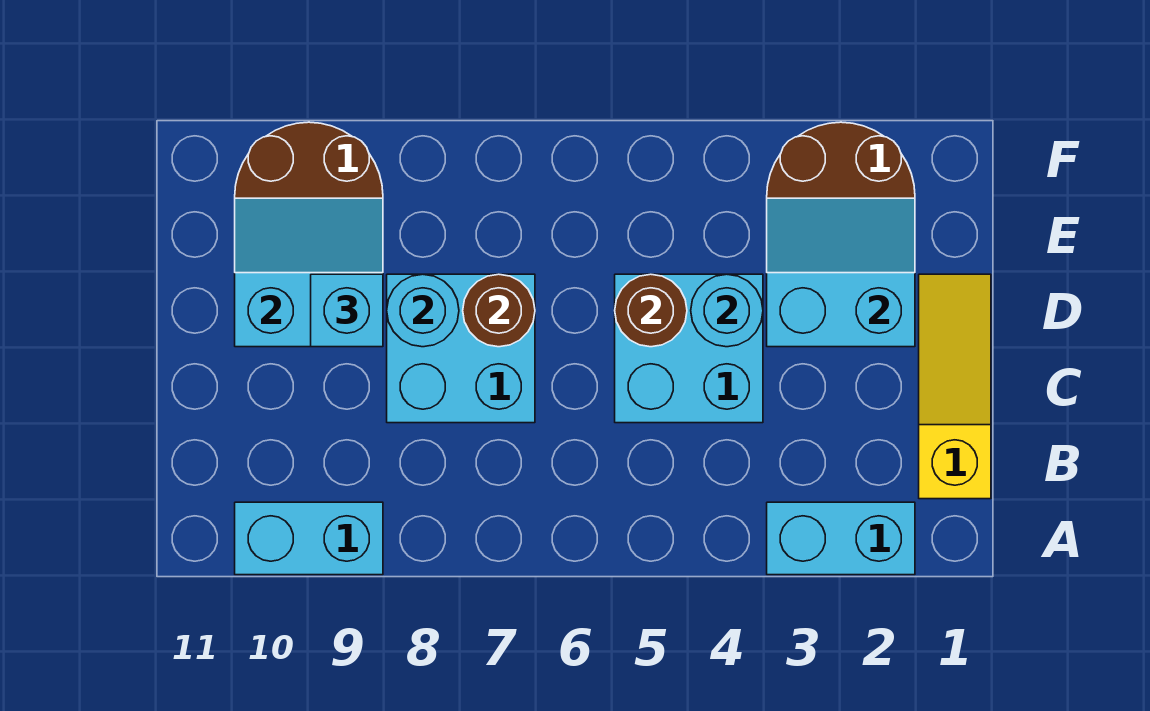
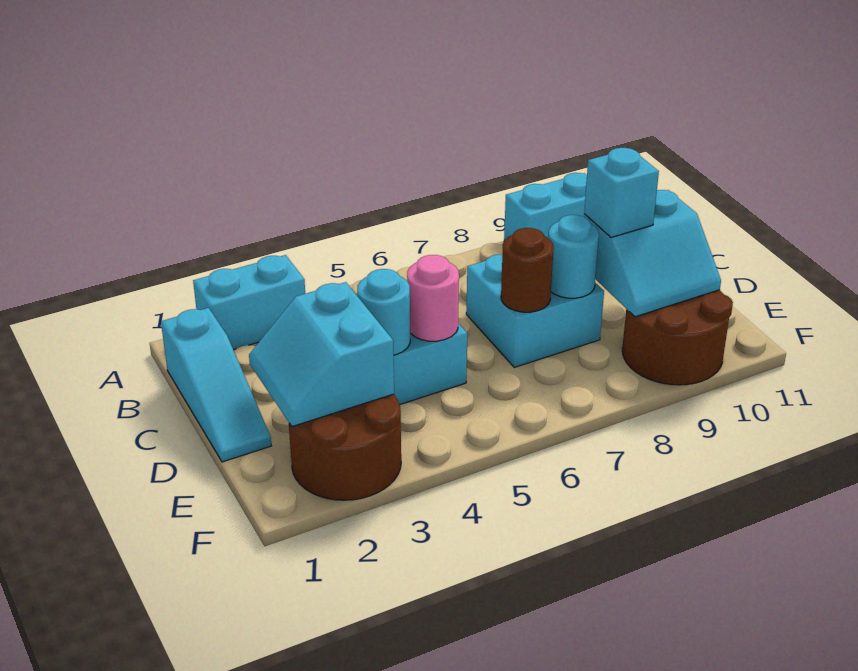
yellow slope B1:D1 level 1 top B -> cyan slope B1:D1 level 1 top B
cyan slope D2:E3 level 2 top D -> cyan slope D2:E3 level 2 top 3
brown round brick D5 level 2 -> pink round brick D5 level 2

